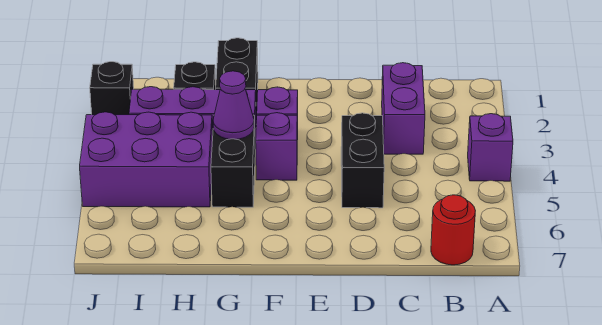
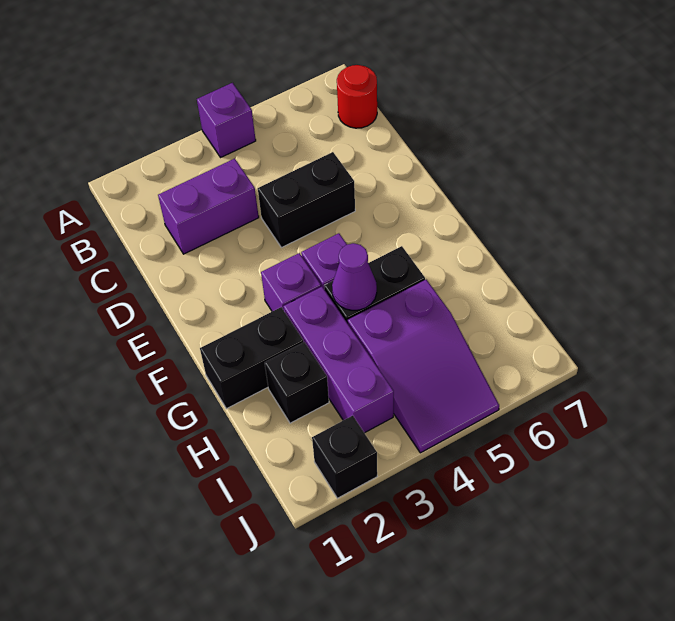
purple brick H4:J5 level 1 -> purple slope H4:J5 level 1 top H

